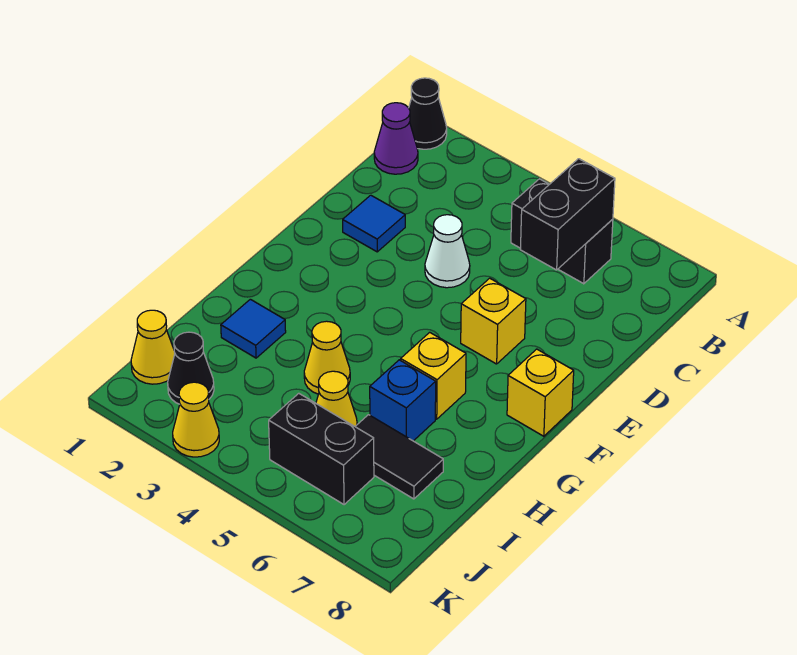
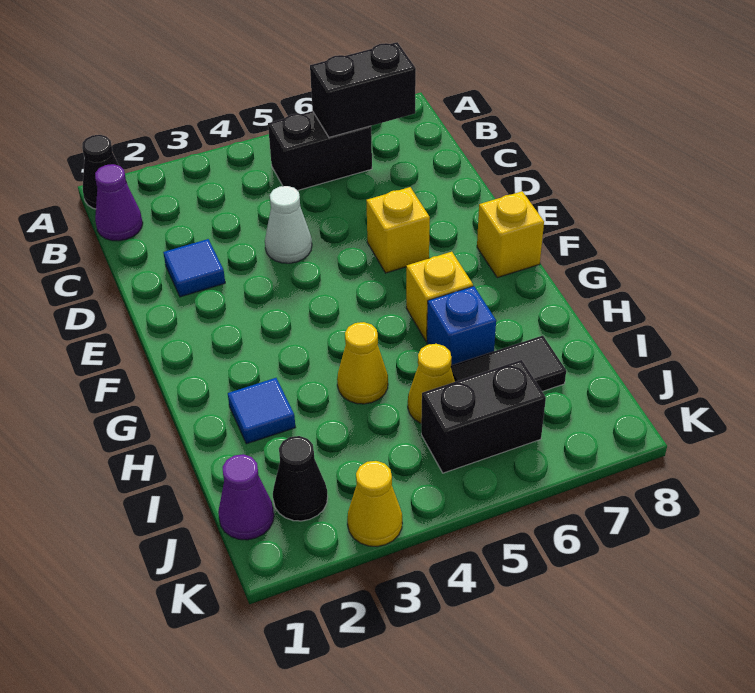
black brick B6:C6 level 2 -> black brick B6:B7 level 2
yellow cone J1 level 1 -> purple cone J1 level 1

